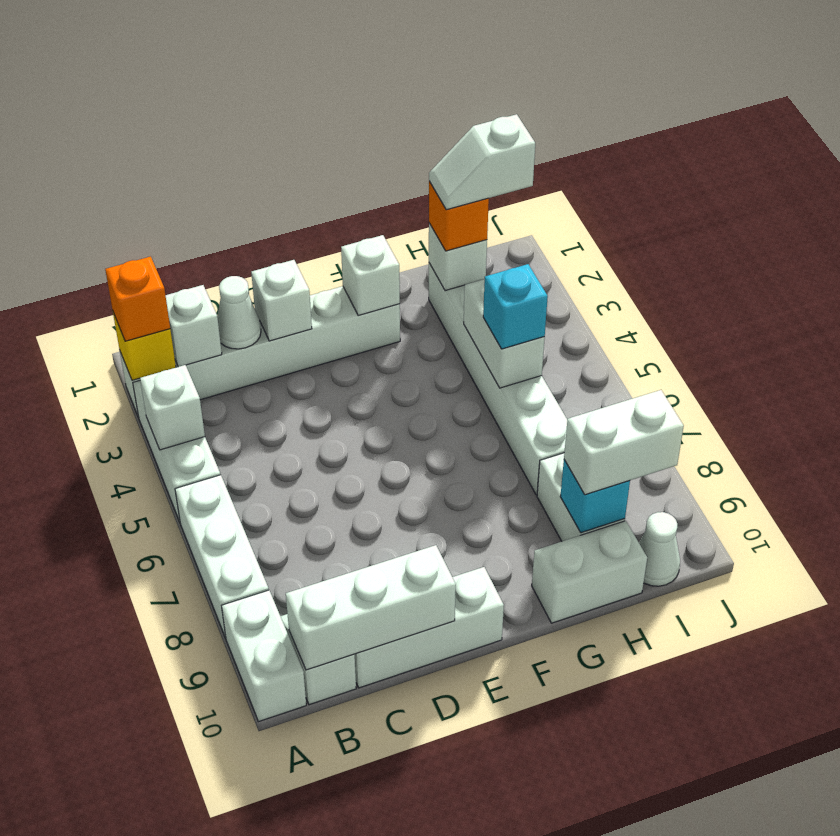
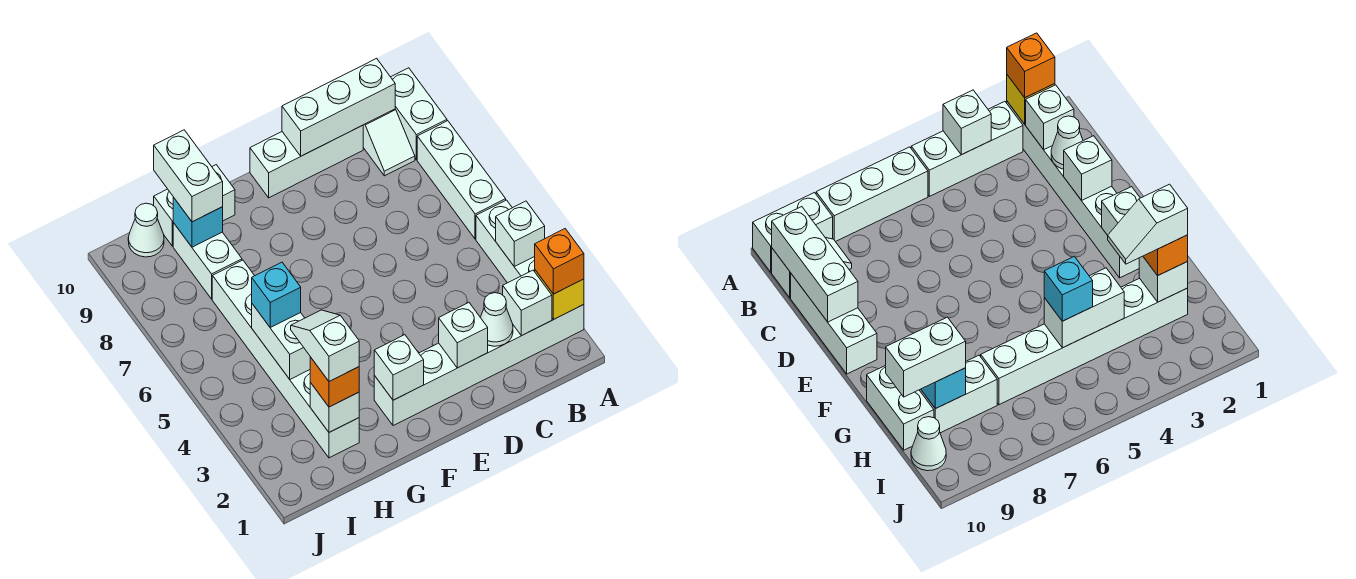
white slope H2:I2 level 4 top I -> white slope H2:H3 level 4 top 2
white brick H9:I9 level 3 -> white brick H9:H10 level 3

